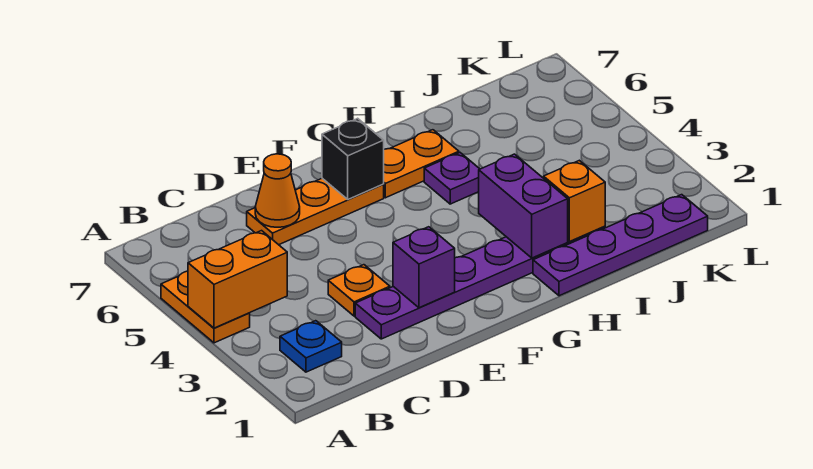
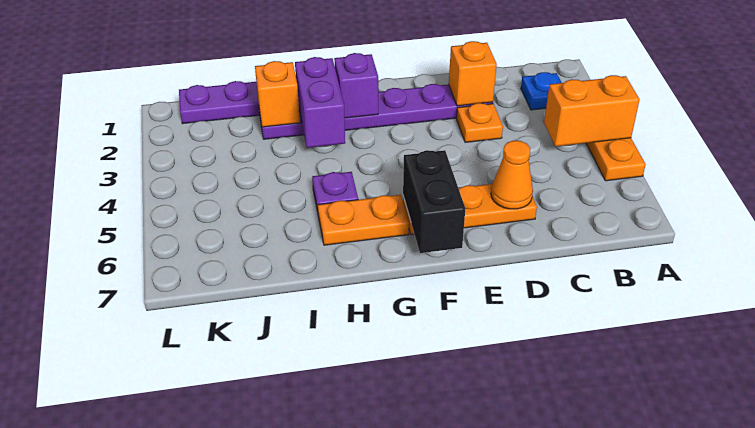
none -> orange brick D2 level 2
purple brick E2 level 2 -> purple brick G2 level 2
black brick F6 level 2 -> black brick F6:F7 level 2

